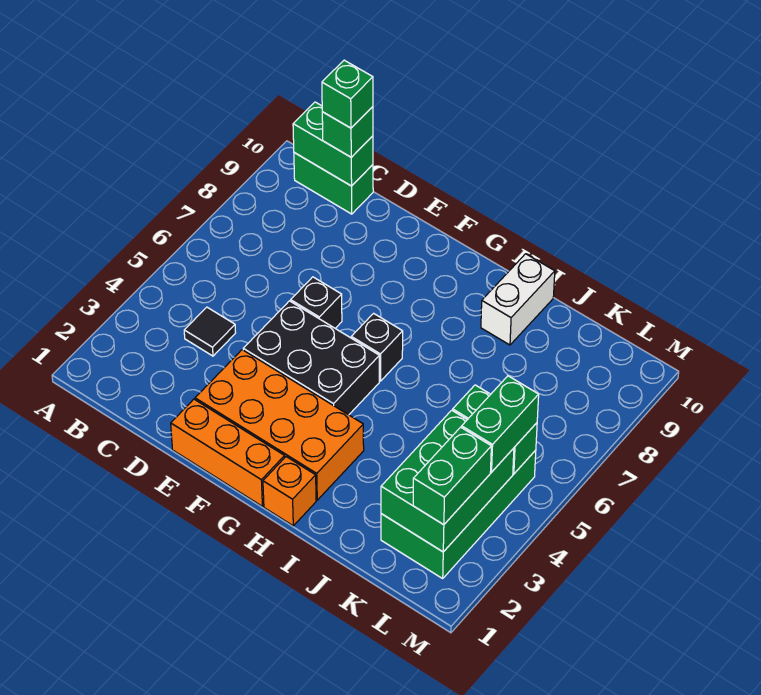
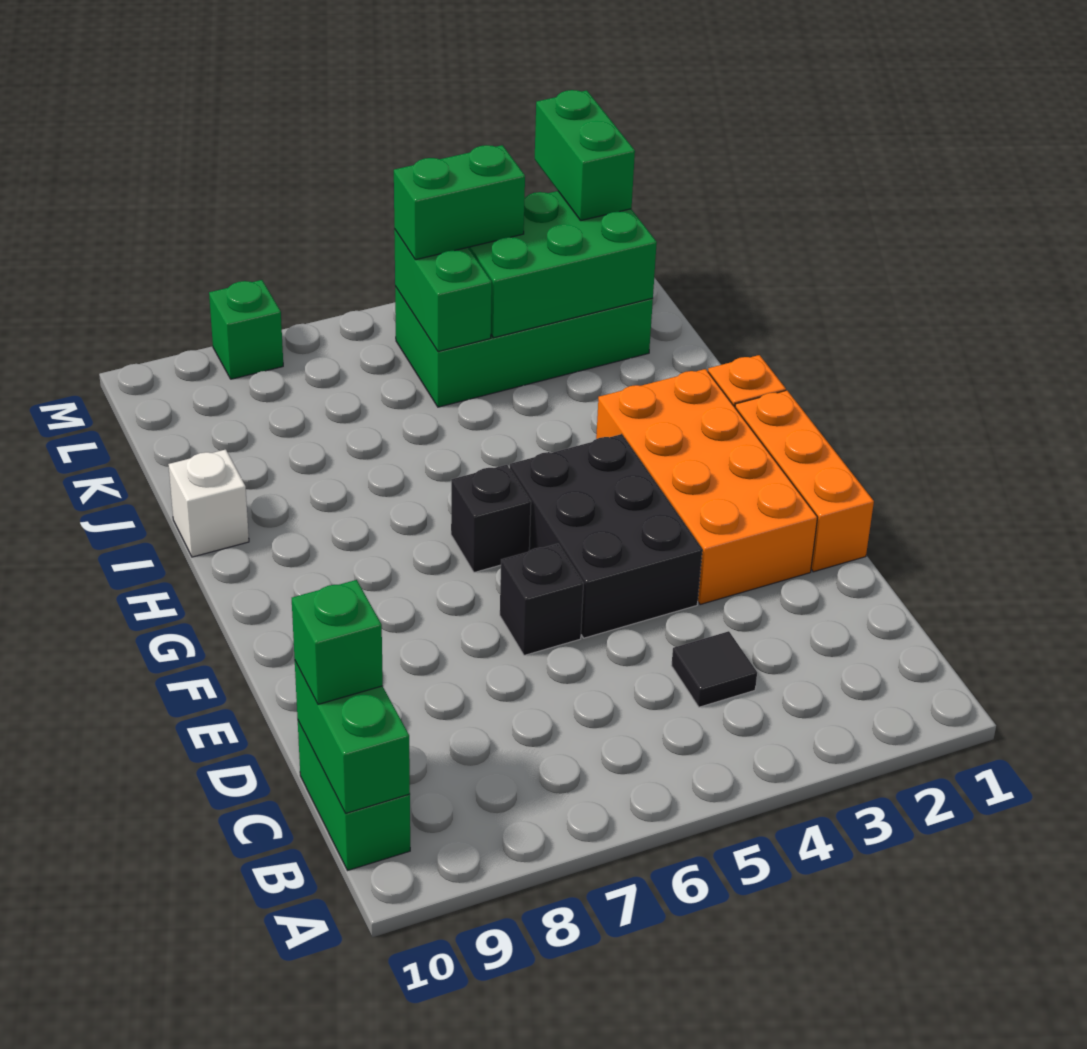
green brick C10 level 4 -> green brick M8 level 1
white brick I9:I10 level 1 -> white brick I10 level 1
green brick L2:L3 level 3 -> green brick L2:M2 level 3

